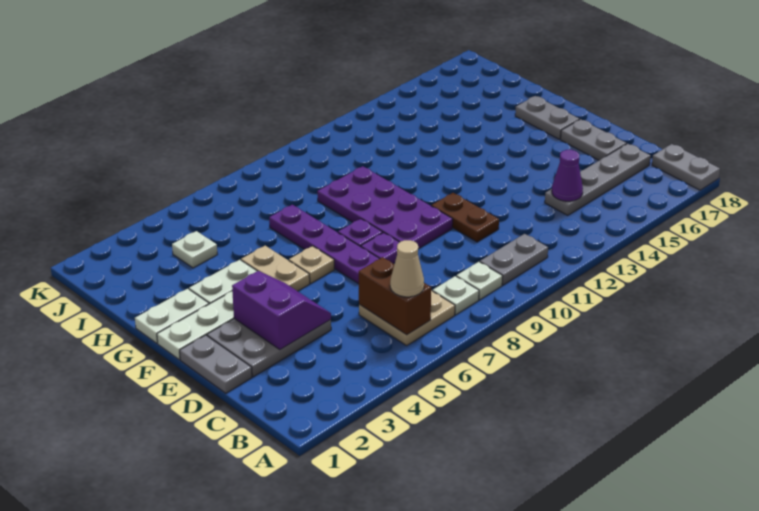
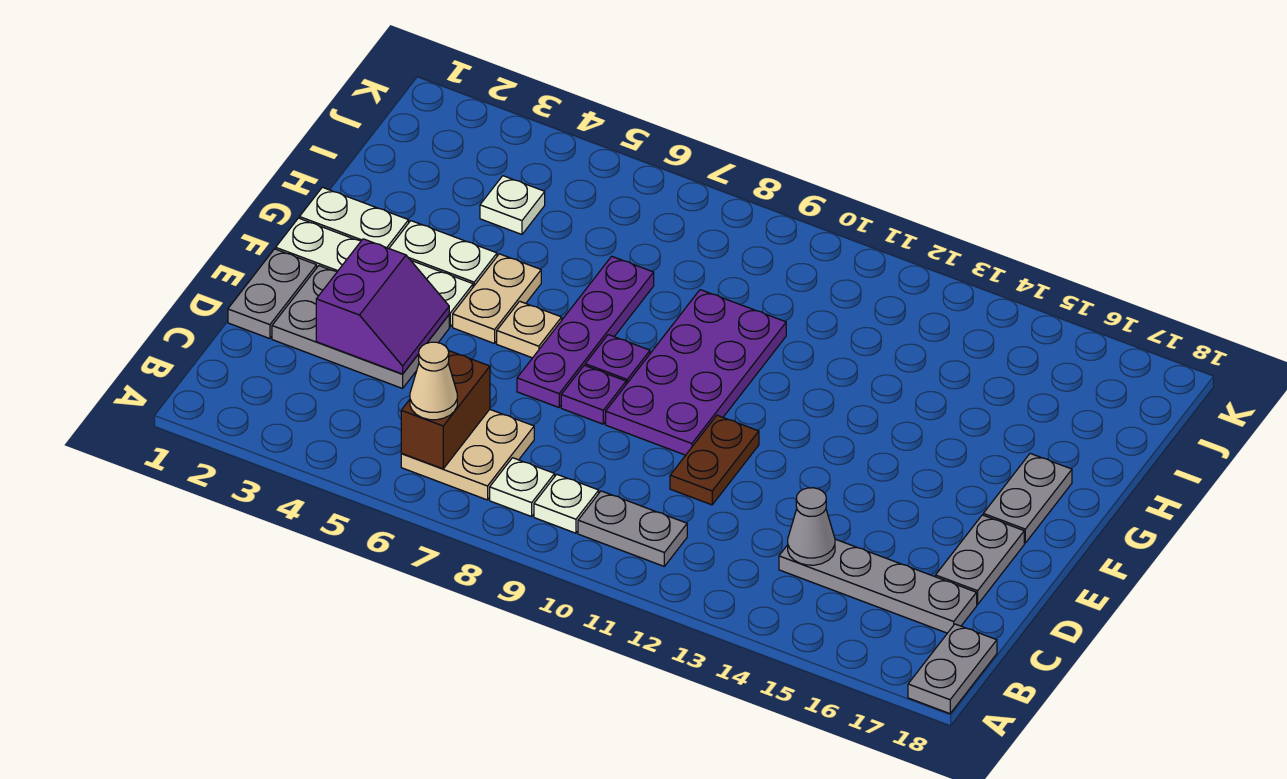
purple cone C14 level 2 -> grey cone C14 level 2

